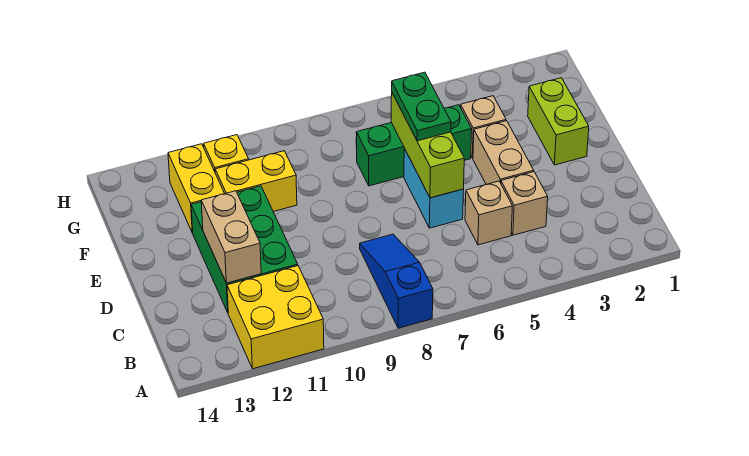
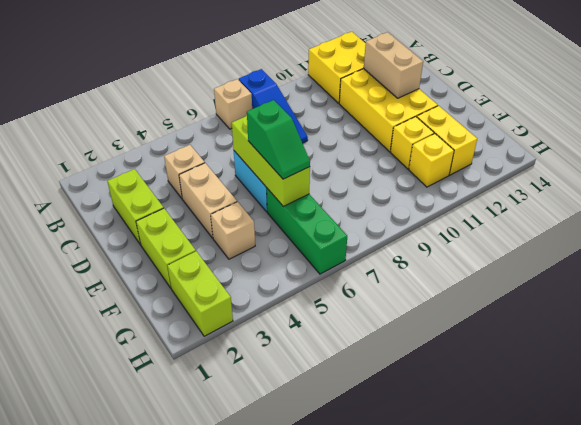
none -> lime brick C2:D2 level 1
tan brick C5 level 1 -> tan brick A7 level 1
green brick C11:E12 level 1 -> yellow brick C11:E12 level 1
green plate E6:F6 level 3 -> green slope E6:F6 level 3 top E
green brick F5:F7 level 1 -> green brick F6:H6 level 1
yellow brick F10:F11 level 1 -> yellow brick F11 level 1
none -> lime brick G2:H2 level 1

